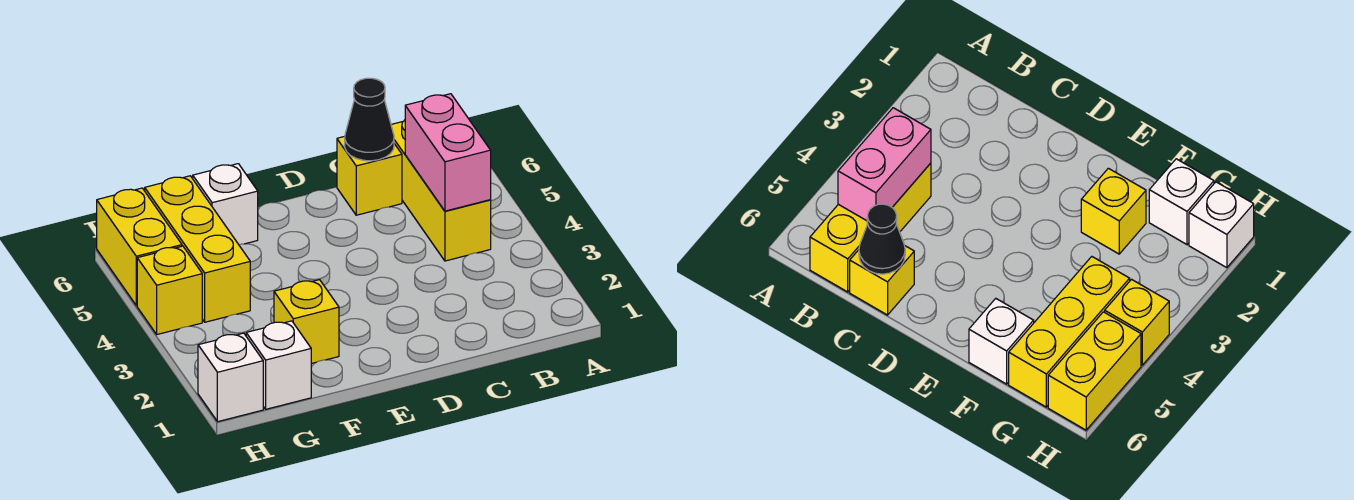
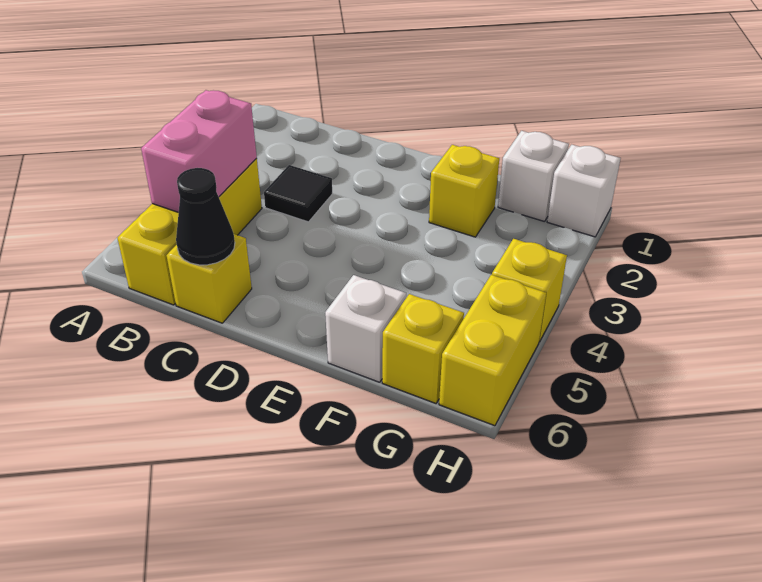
none -> black tile C3 level 1
yellow brick G4:G6 level 1 -> yellow brick G6 level 1

